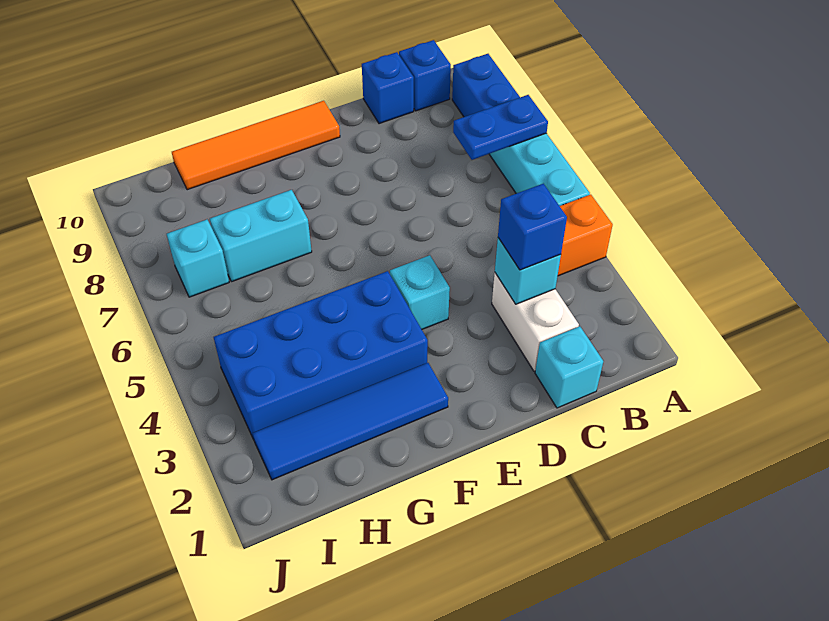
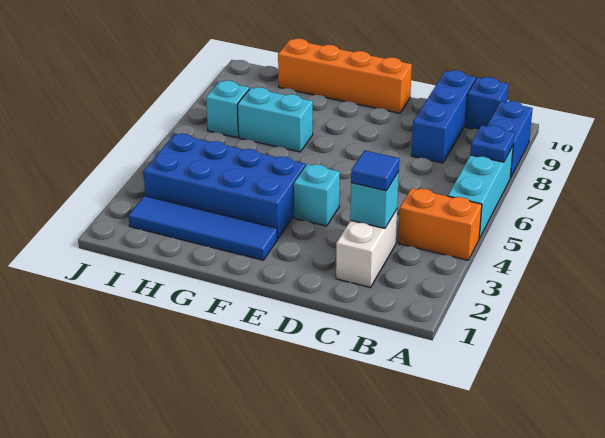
blue plate A7:B7 level 2 -> blue plate A7 level 2
cyan brick C1 level 1 -> none
blue brick C3 level 3 -> blue tile C3 level 3
blue brick C10 level 1 -> blue brick C8:C10 level 1
orange tile E10:H10 level 1 -> orange brick E10:H10 level 1

